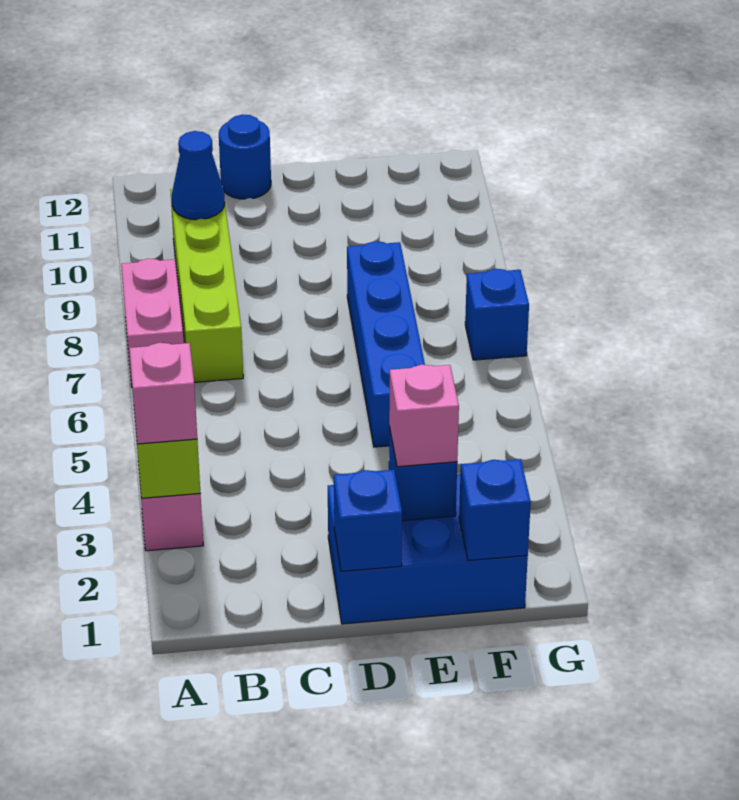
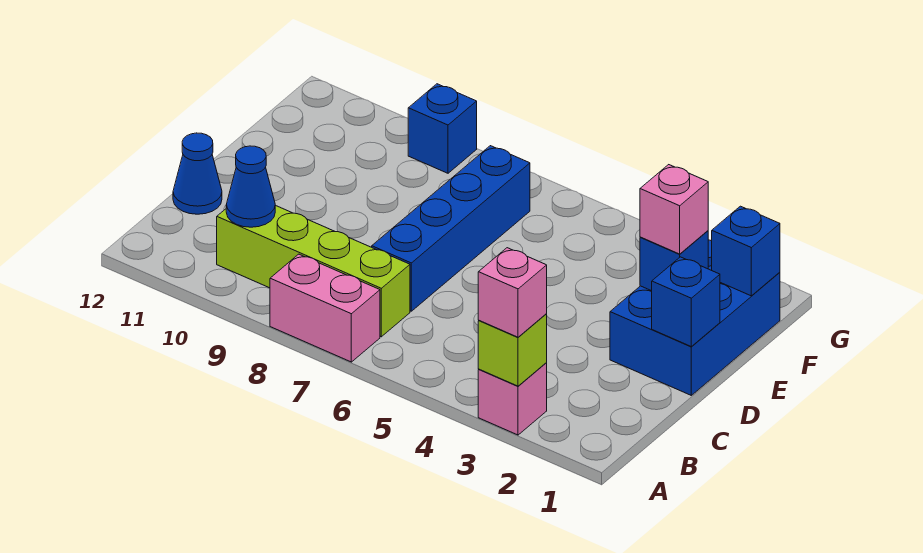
blue round brick C12 level 1 -> blue cone C12 level 1
blue brick E5:E8 level 1 -> blue brick C7:F7 level 1
blue brick G7 level 1 -> blue brick G9 level 1

